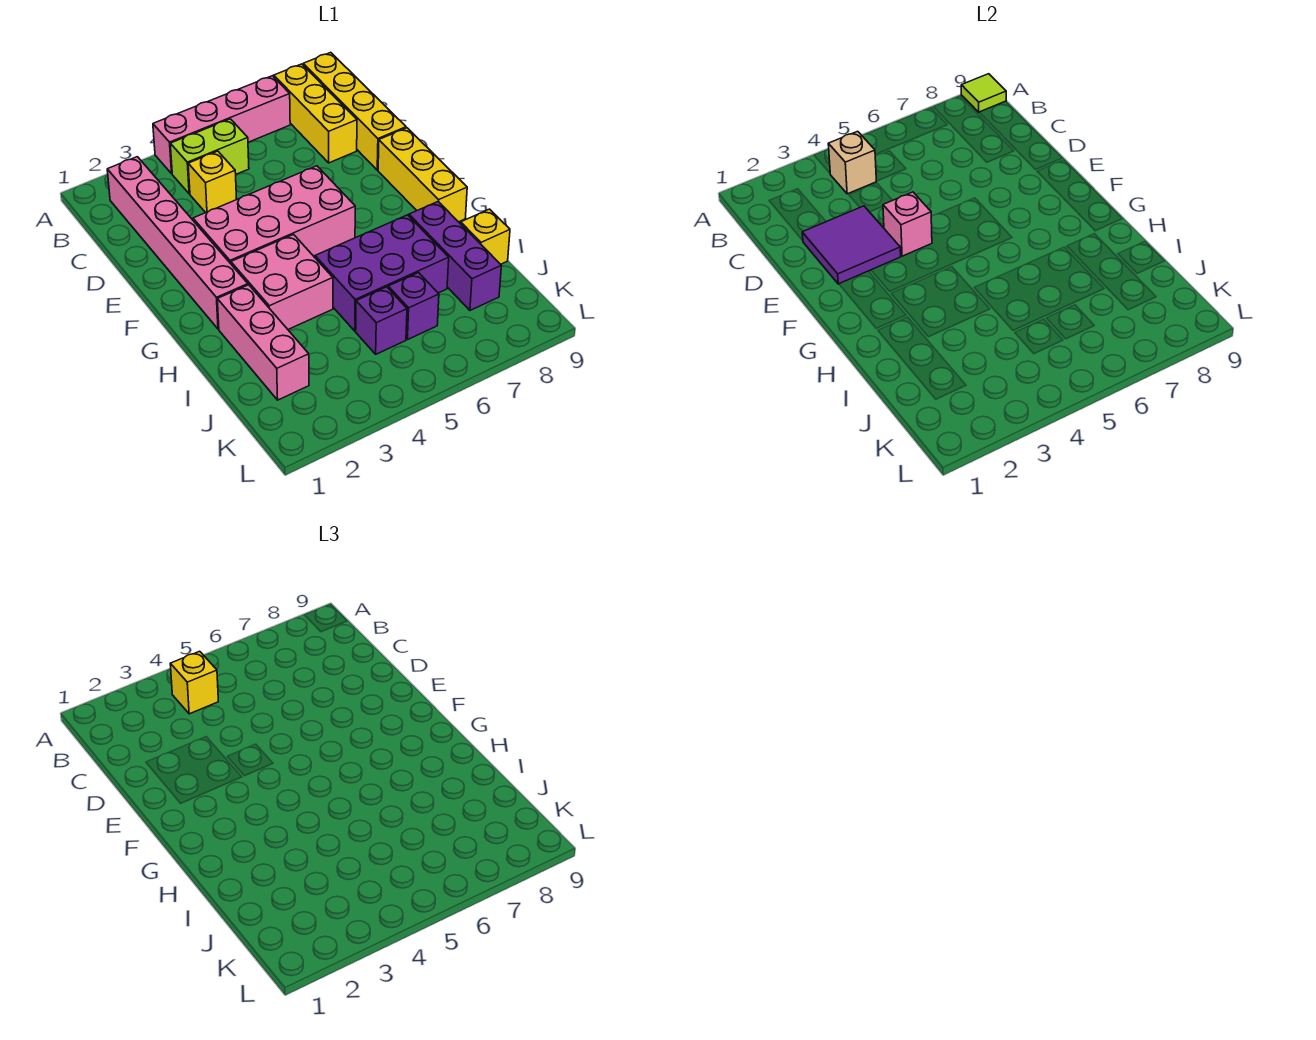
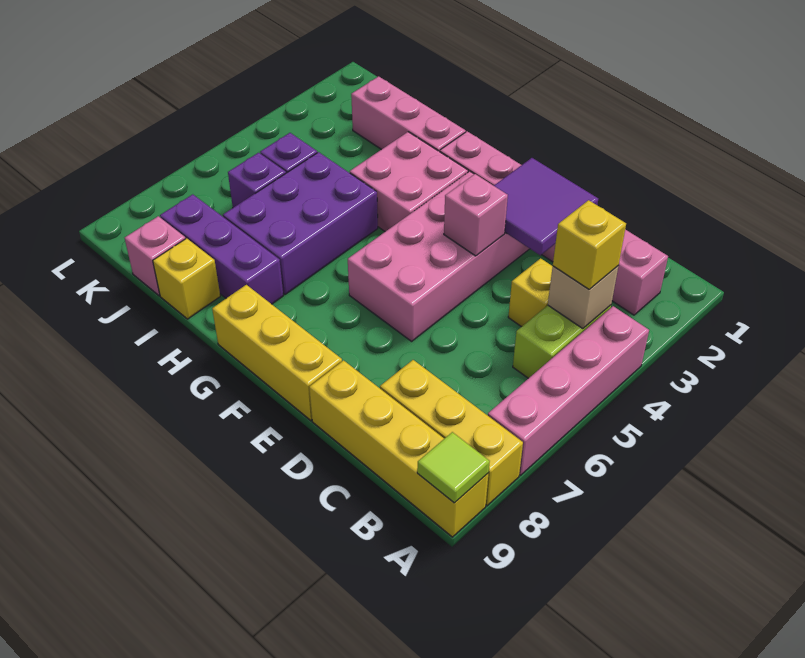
none -> pink brick J9 level 1

